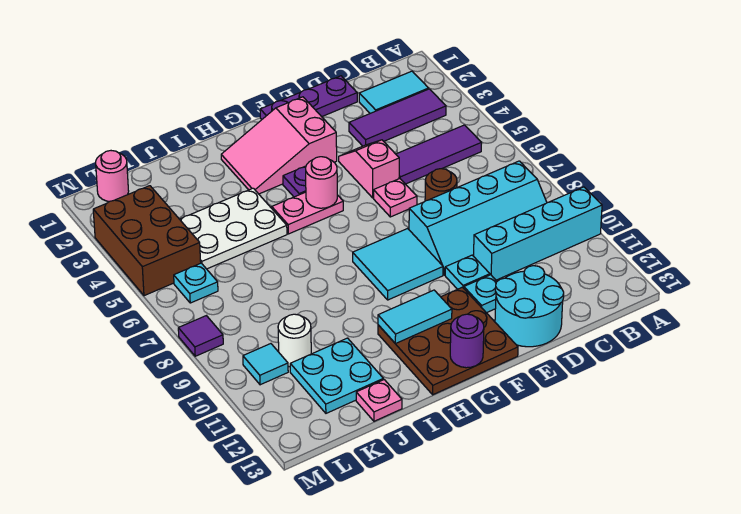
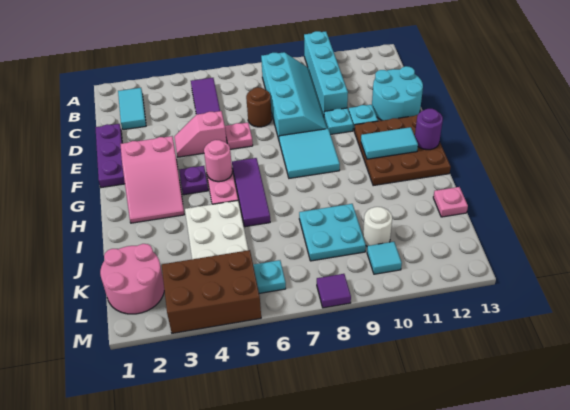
purple tile B3:D3 level 1 -> purple tile G6:I6 level 1
cyan tile G11:H11 level 2 -> cyan tile G11:G12 level 2
cyan plate J11:K12 level 1 -> cyan plate J8:K9 level 1
pink round brick L1 level 1 -> pink round brick K1:L2 level 1

